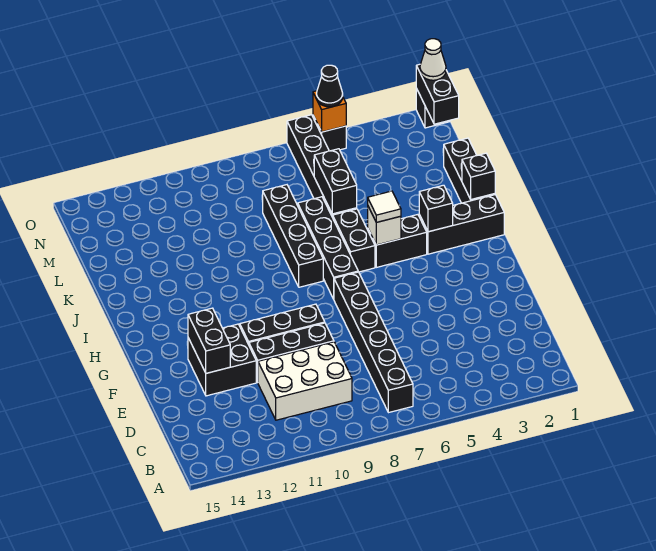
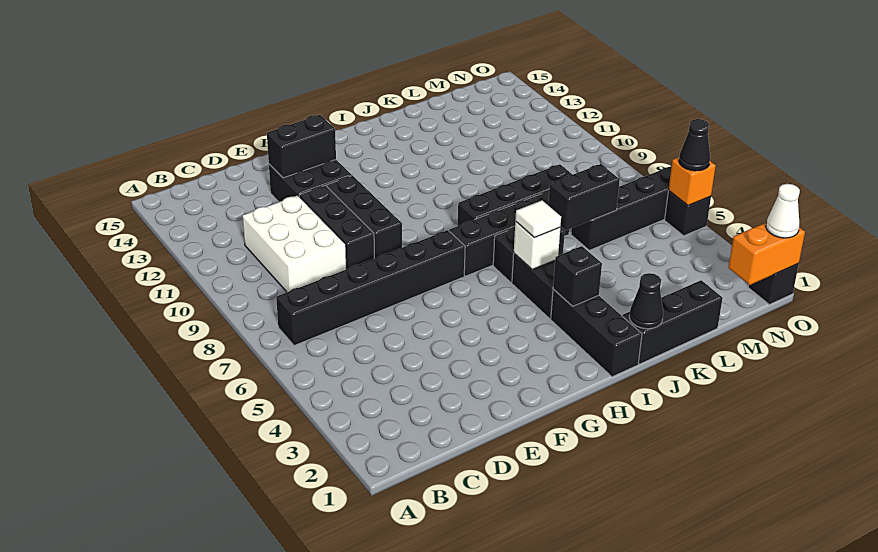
black brick J1 level 2 -> black cone J1 level 2
black brick N1:O1 level 2 -> orange brick N1:O1 level 2

